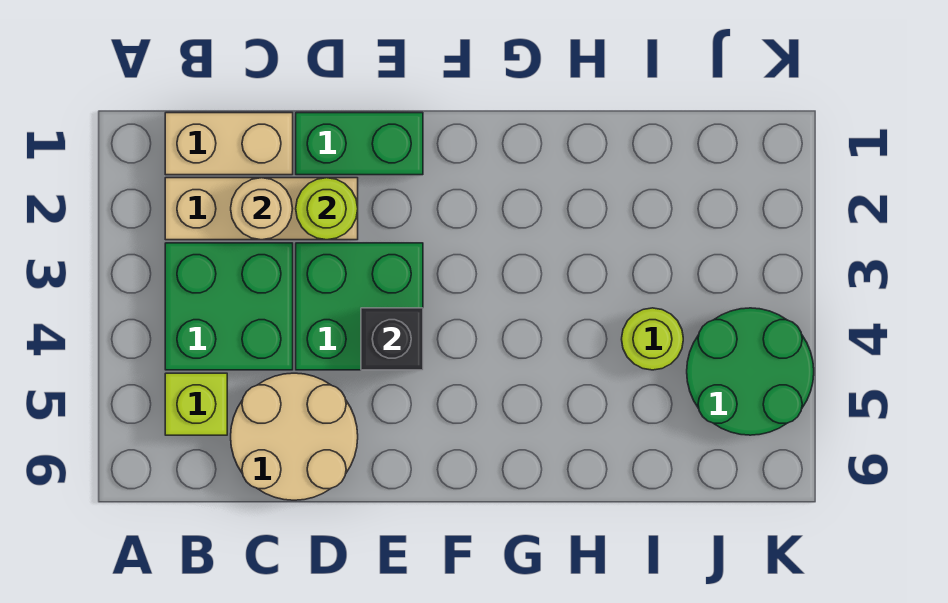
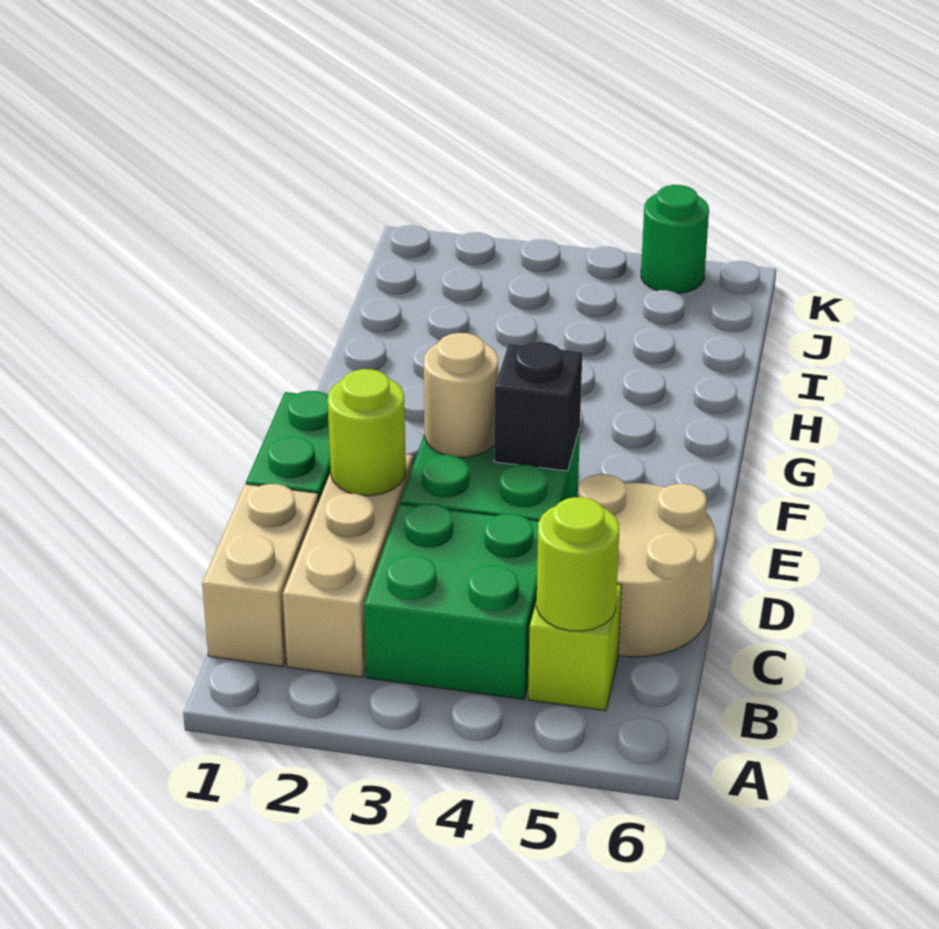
tan round brick C2 level 2 -> tan round brick E3 level 2
lime round brick I4 level 1 -> lime round brick B5 level 2
green round brick J4:K5 level 1 -> green round brick K5 level 1

